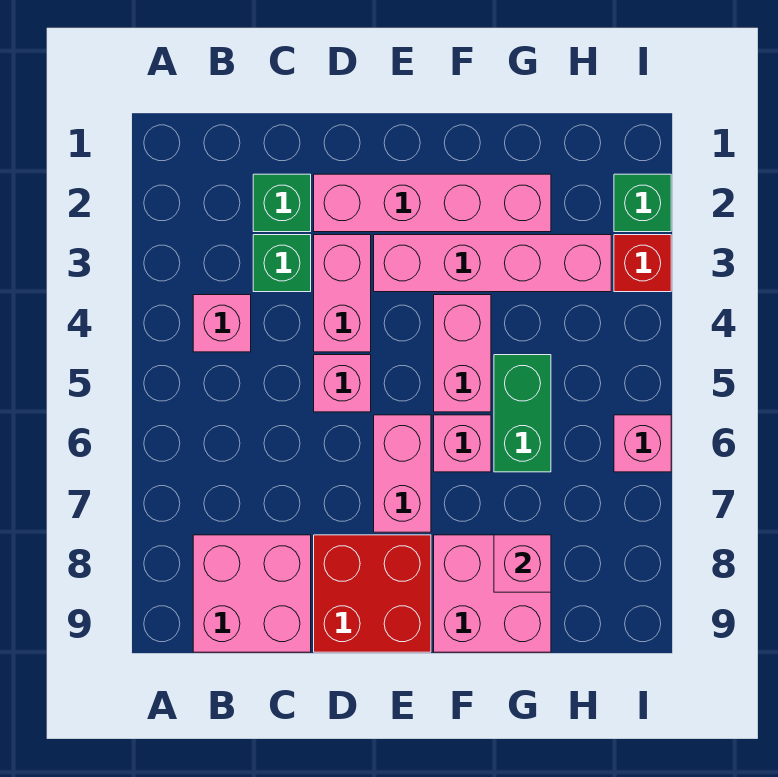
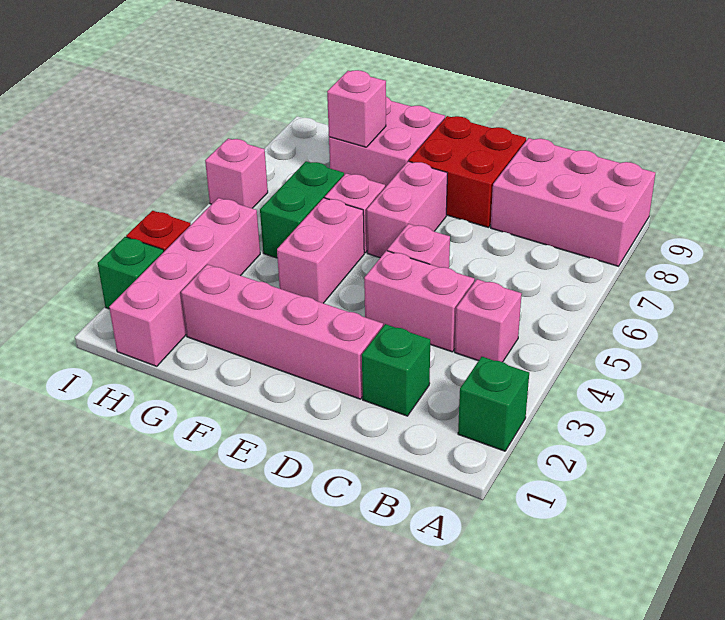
pink brick B8:C9 level 1 -> pink brick A8:C9 level 1
green brick C3 level 1 -> green brick A2 level 1
pink brick D3:D4 level 1 -> pink brick C4:D4 level 1
pink brick E3:H3 level 1 -> pink brick H1:H4 level 1

